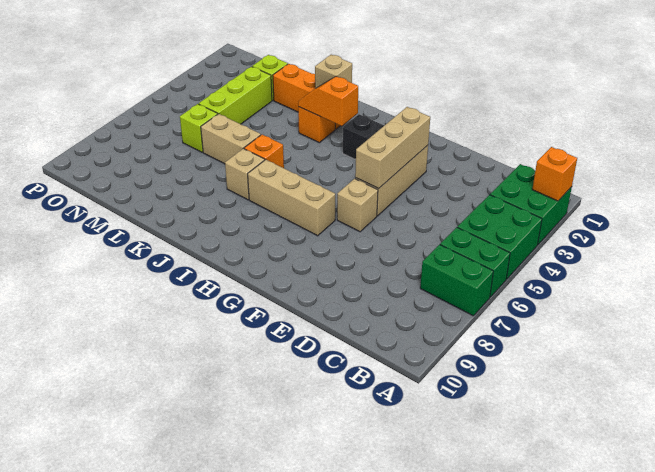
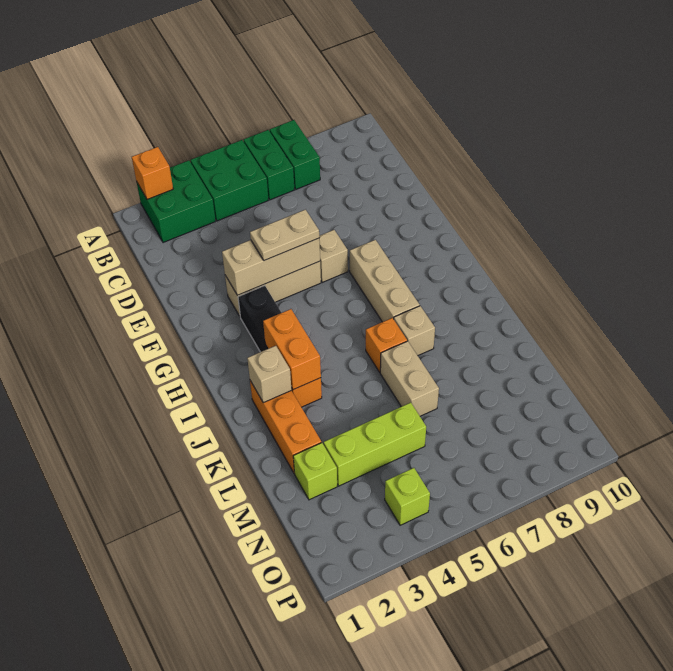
none -> tan plate F4:F5 level 3
orange slope I3:J3 level 2 top I -> orange brick I3:J3 level 2
lime brick M6 level 1 -> lime brick O4 level 1

